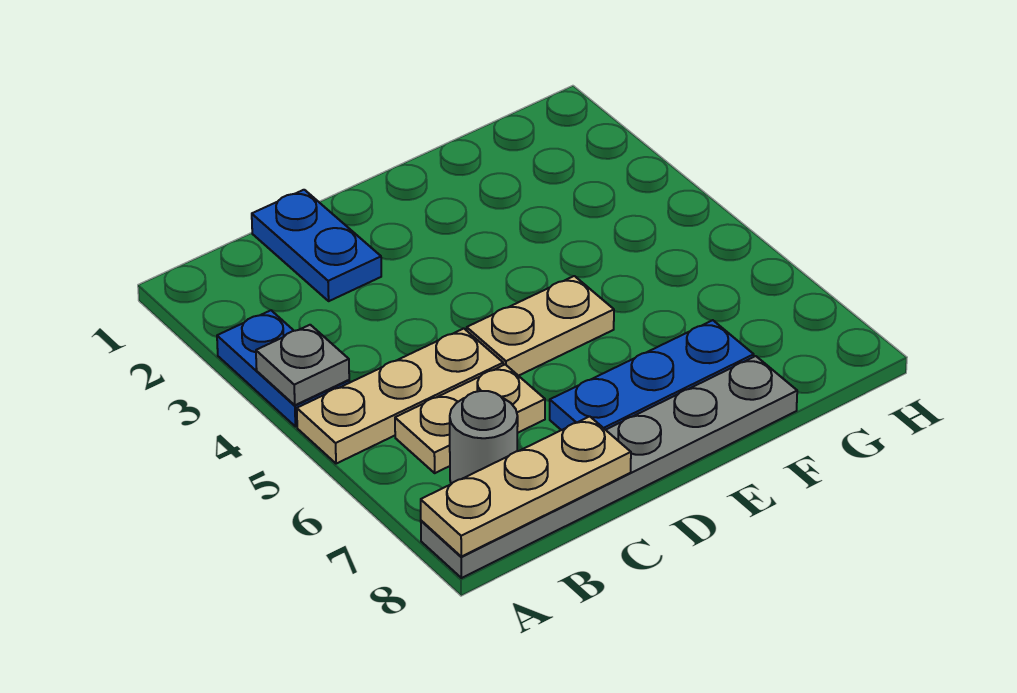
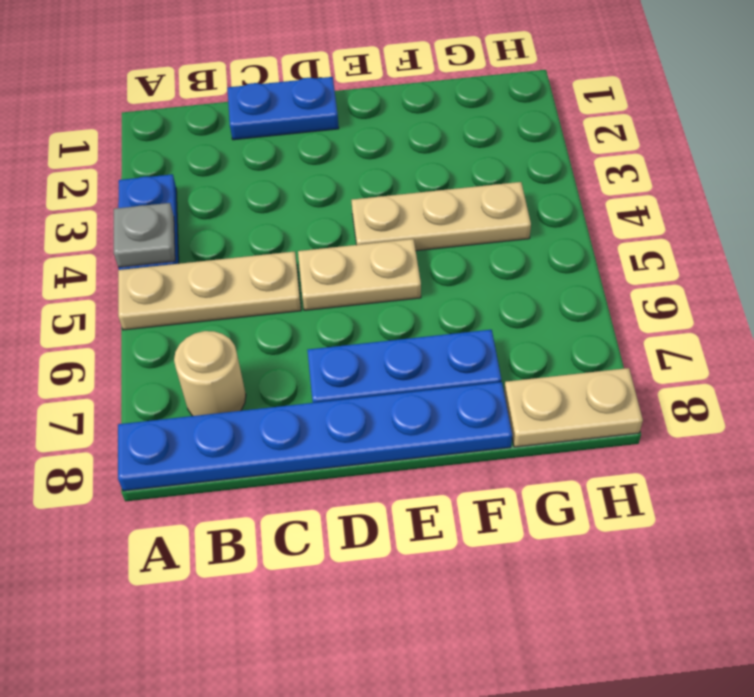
grey plate A8:F8 level 1 -> blue plate A8:F8 level 1
tan plate A8:C8 level 2 -> tan plate E4:G4 level 1
tan plate B6:C6 level 1 -> tan plate G8:H8 level 1
grey round brick B7 level 1 -> tan round brick B7 level 1
blue plate C1:C2 level 1 -> blue plate C1:D1 level 1

